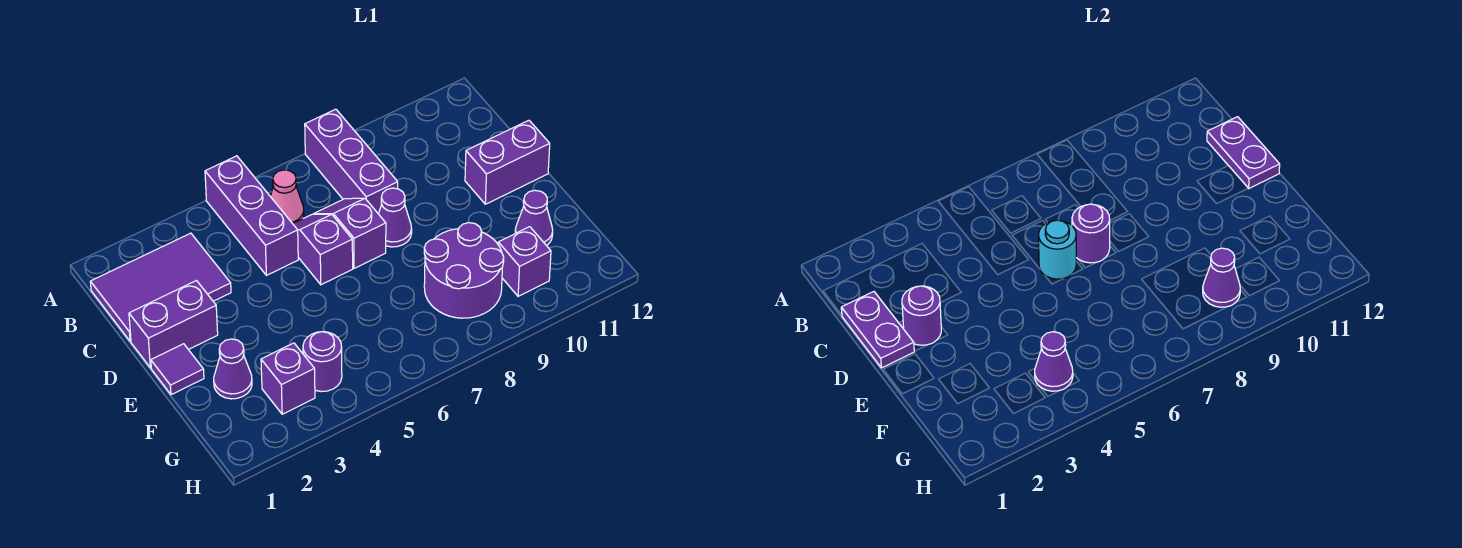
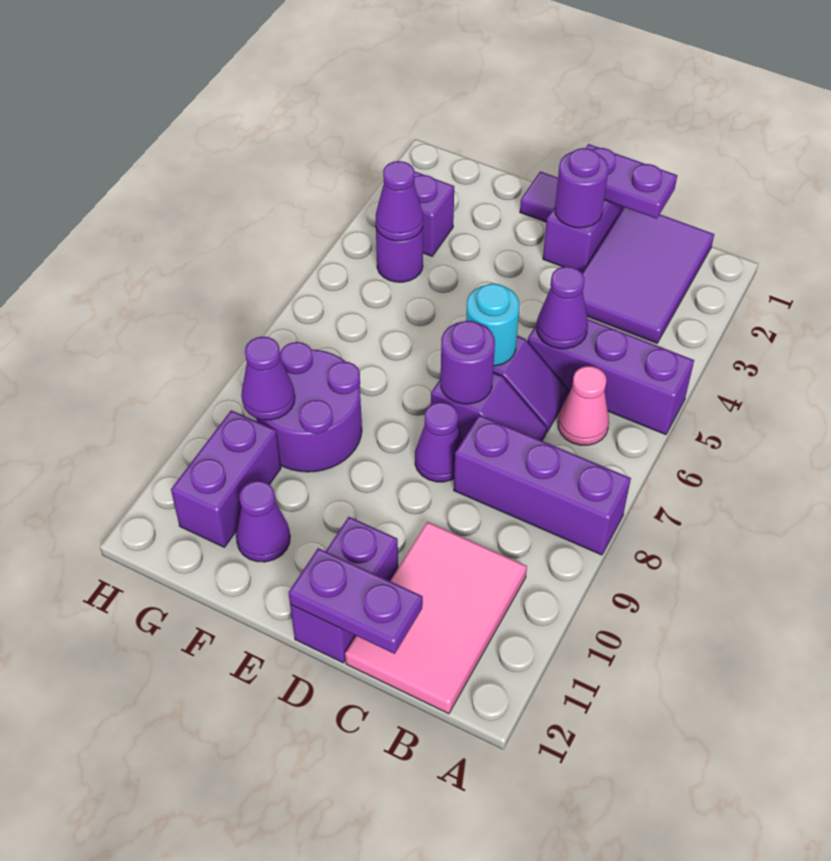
none -> pink tile B10:C12 level 1
purple cone F2 level 1 -> purple cone C5 level 2
purple brick G10 level 1 -> purple brick G10:G11 level 1

